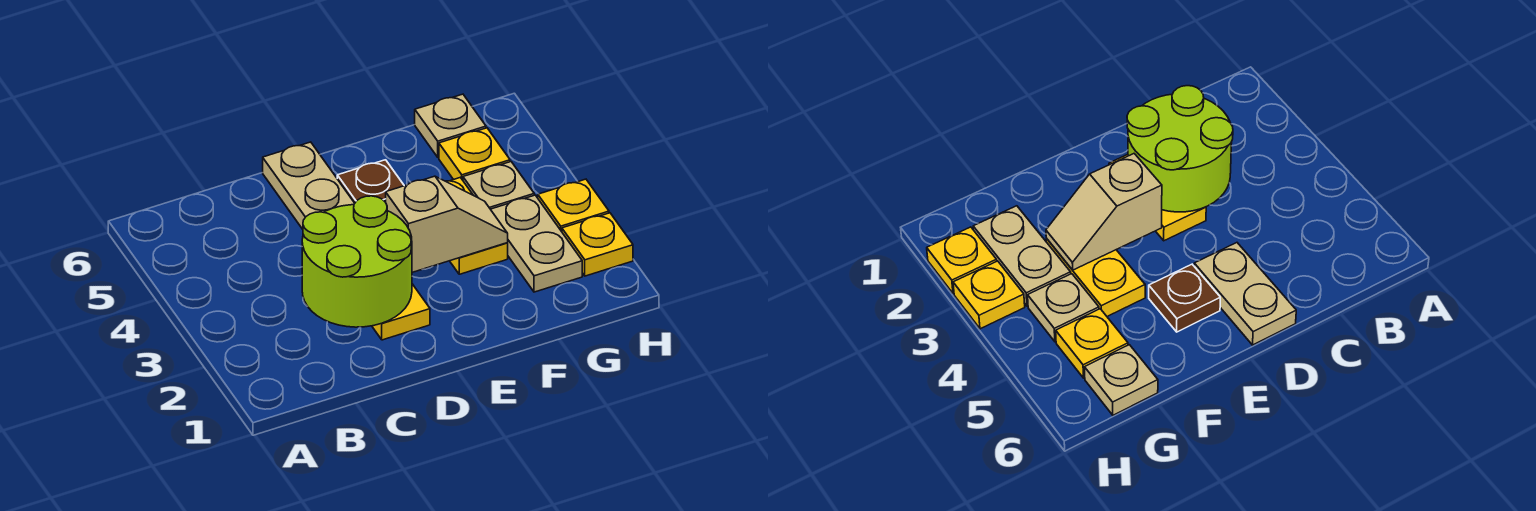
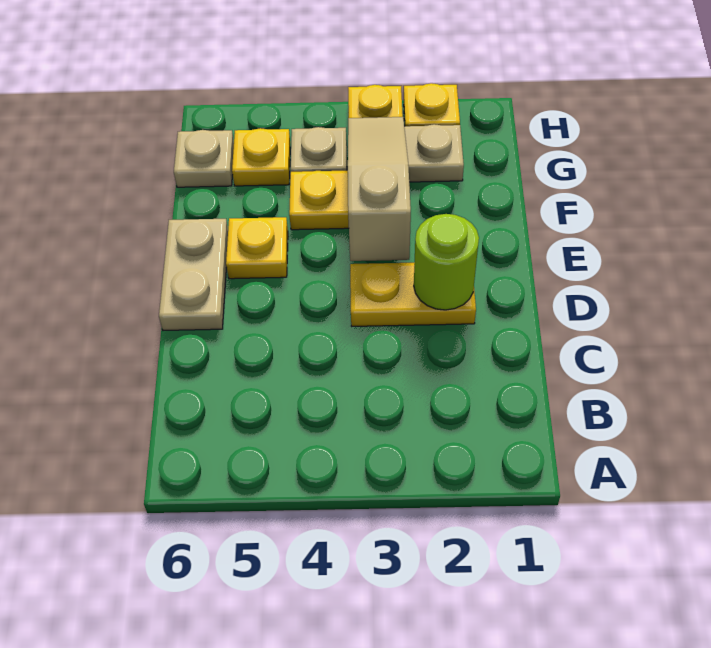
lime round brick C2:D3 level 2 -> lime round brick D2 level 2
tan plate D5:D6 level 1 -> tan plate D6:E6 level 1
tan slope E3:F3 level 2 top E -> tan slope E3:G3 level 2 top E
brown plate E5 level 1 -> yellow plate E5 level 1

